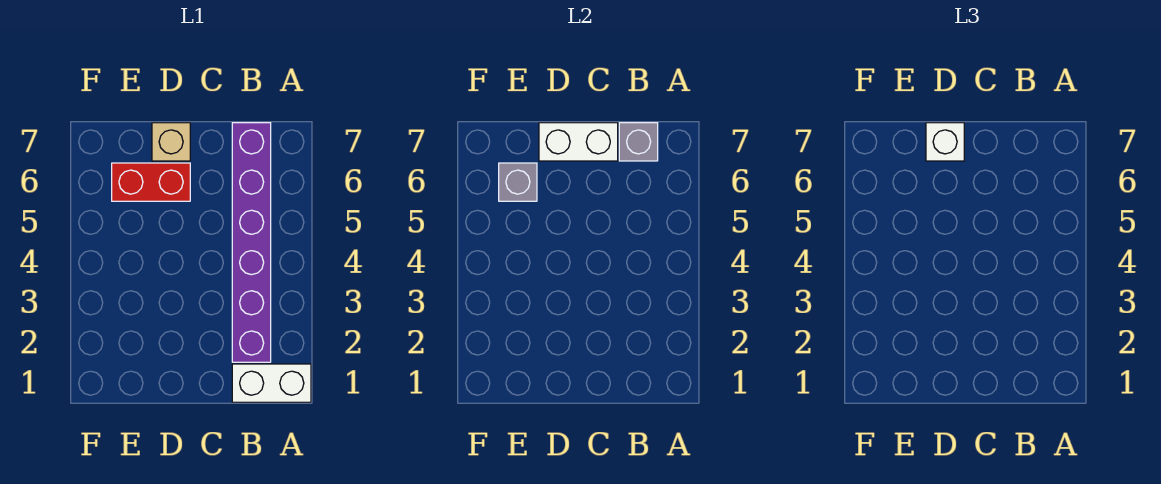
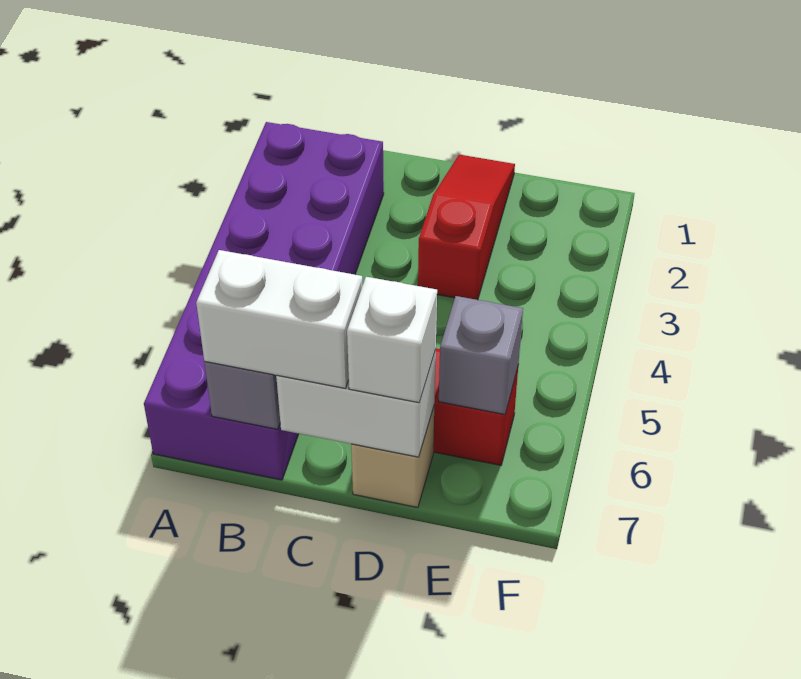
white brick A1:B1 level 1 -> white brick B7:C7 level 3
purple brick B2:B7 level 1 -> purple brick A2:B7 level 1
none -> red slope D1:D3 level 1 top 3

